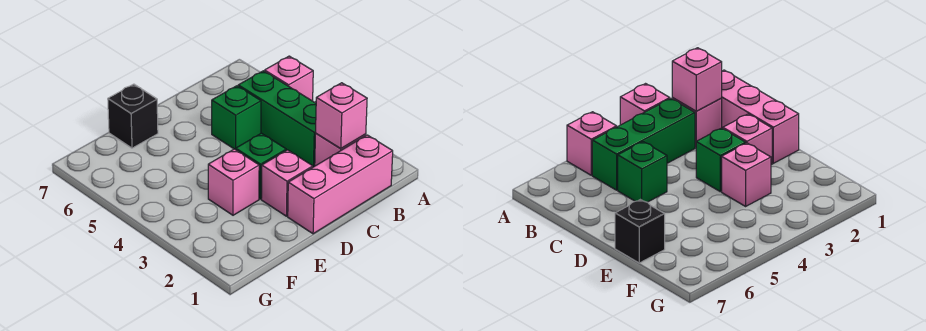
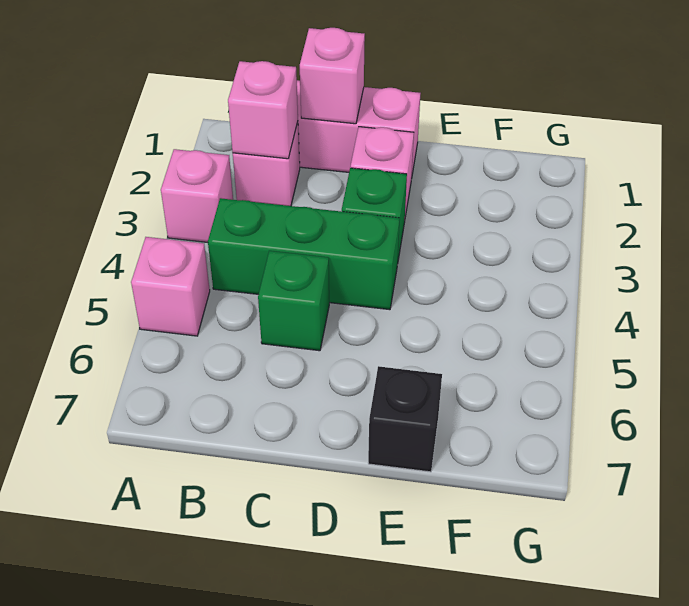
green brick B3:B5 level 1 -> green brick B4:D4 level 1
pink brick E3 level 1 -> pink brick C1 level 2

